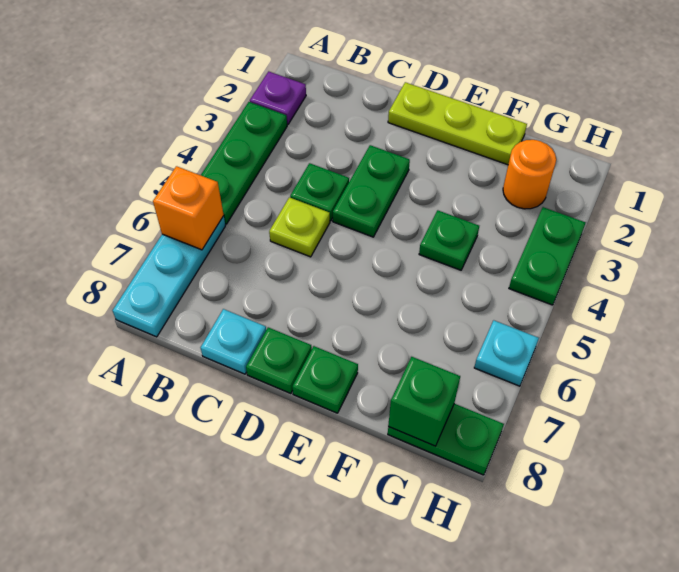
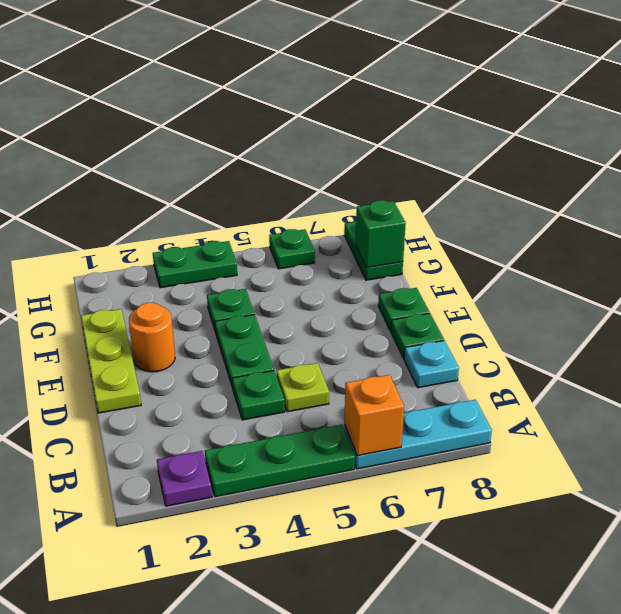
green plate D3:D4 level 1 -> green plate D4:E4 level 1
orange round brick G2 level 1 -> orange round brick E2 level 1
cyan plate H6 level 1 -> green plate H6 level 1

